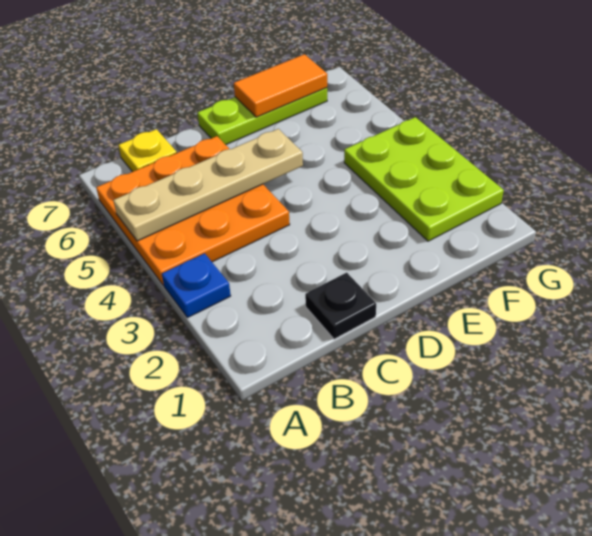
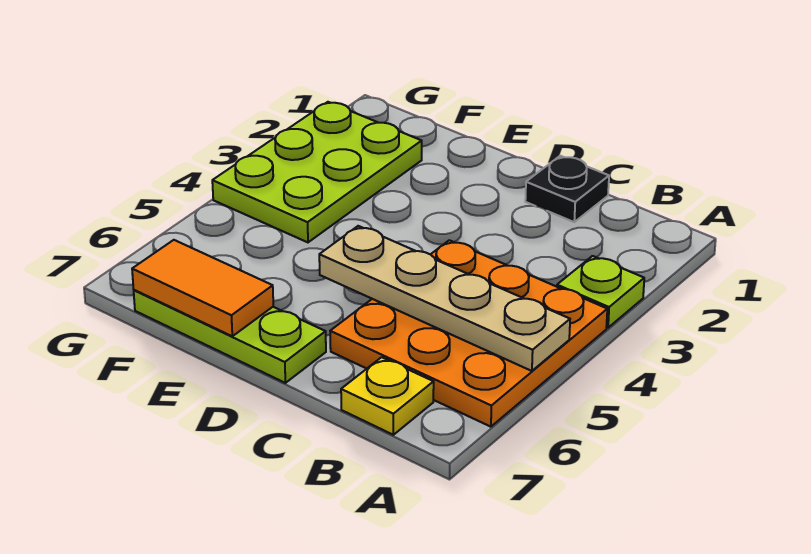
blue plate A3 level 1 -> lime plate A3 level 1

